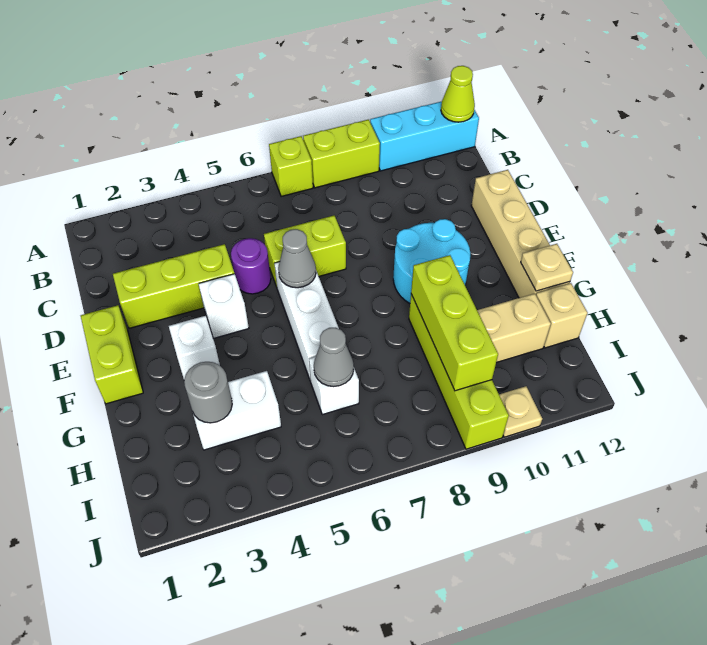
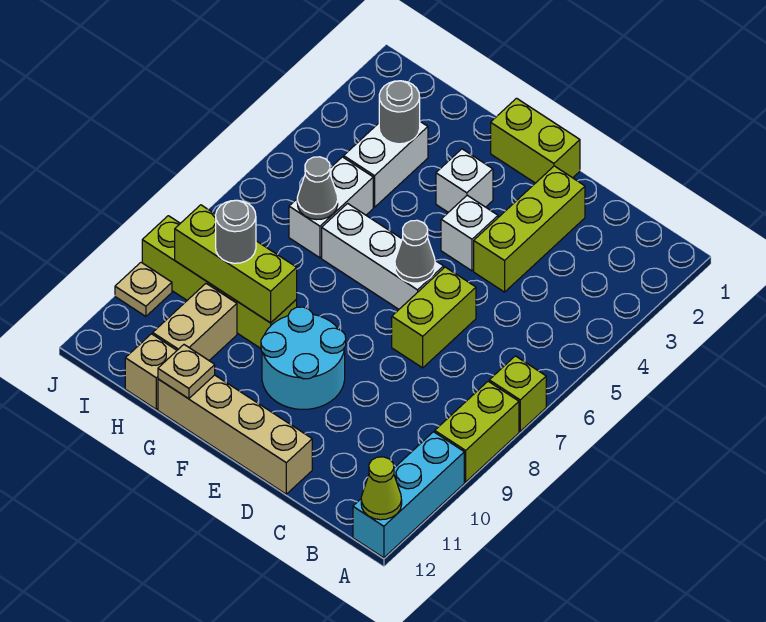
purple round brick D5 level 1 -> none
white brick H6 level 1 -> white brick H5:H6 level 1
none -> grey round brick H9 level 3

